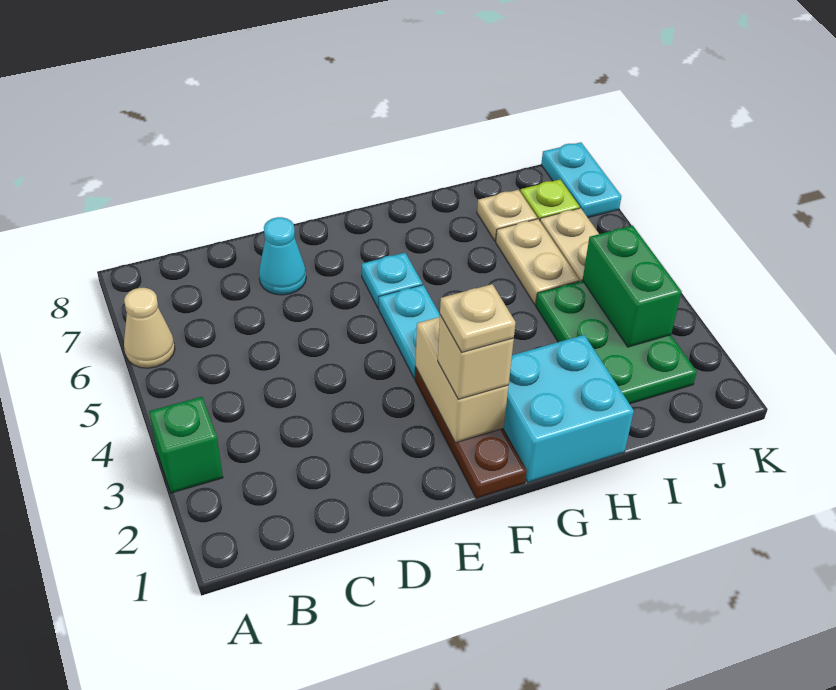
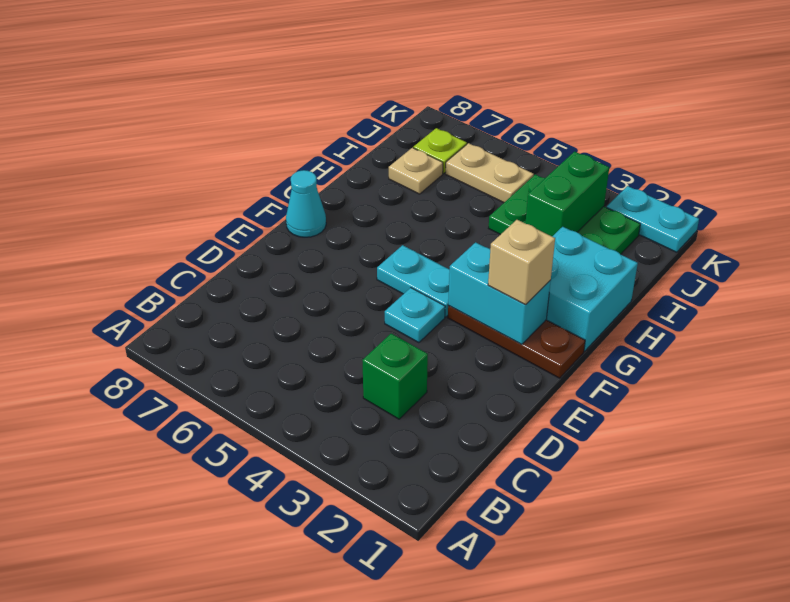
green brick A3 level 1 -> green brick C3 level 1
tan cone A6 level 1 -> none
cyan cone D7 level 1 -> cyan cone F8 level 1
tan brick F2:F3 level 2 -> cyan brick F2:F3 level 2
tan plate F2 level 4 -> none
cyan plate F6 level 1 -> cyan plate E4 level 1
tan plate I5:I6 level 1 -> none
green brick J3:J4 level 2 -> green brick I3:J3 level 2
cyan plate K7:K8 level 1 -> cyan plate K1:K2 level 1

